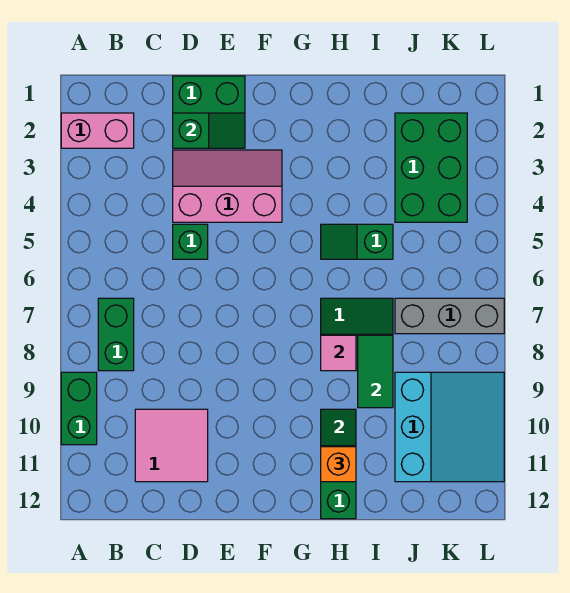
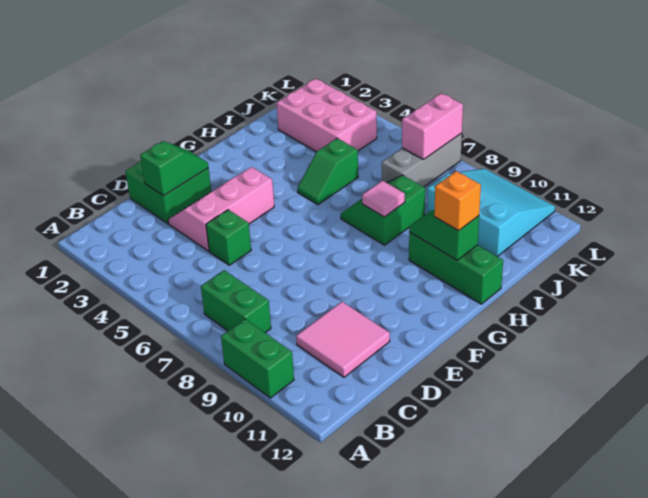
pink brick A2:B2 level 1 -> pink brick K7:L7 level 2
green tile I8:I9 level 2 -> none
green brick J2:K4 level 1 -> pink brick J2:K4 level 1

